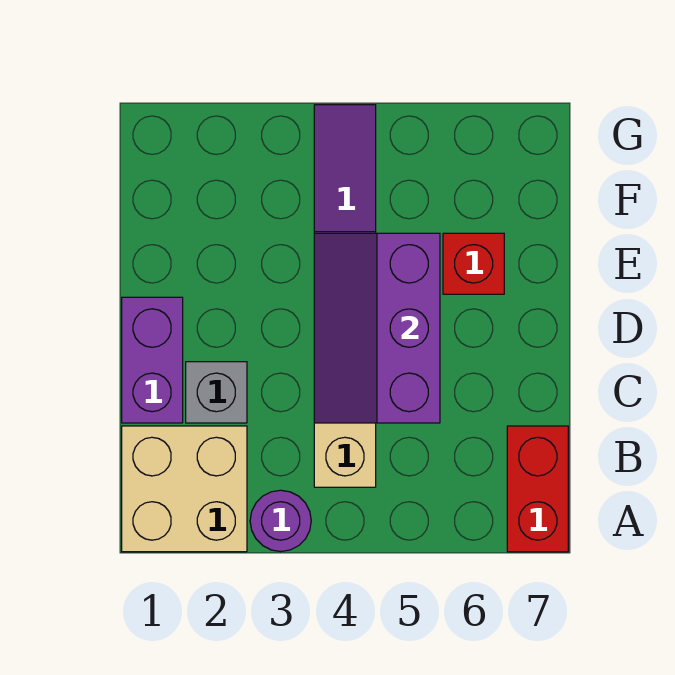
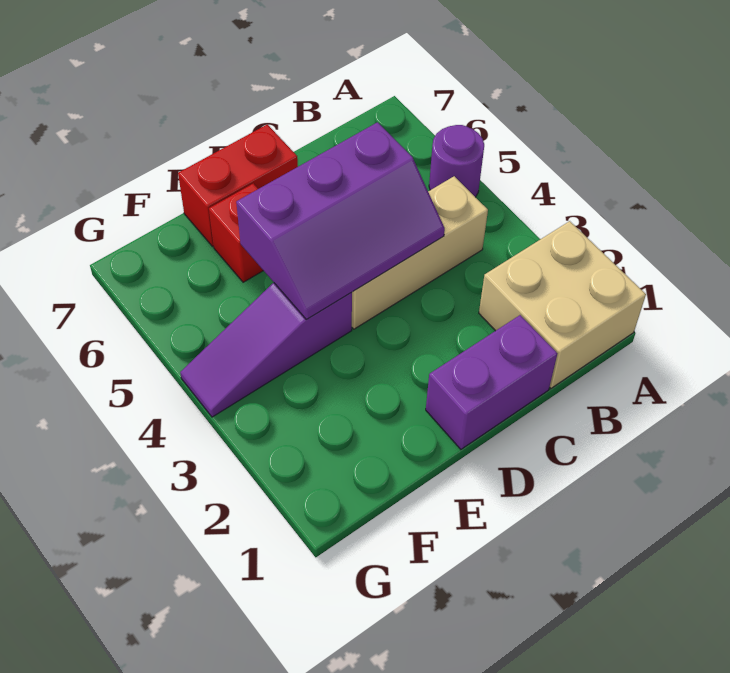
purple round brick A3 level 1 -> purple round brick A5 level 1
red brick A7:B7 level 1 -> red brick D7:E7 level 1
grey brick C2 level 1 -> none

